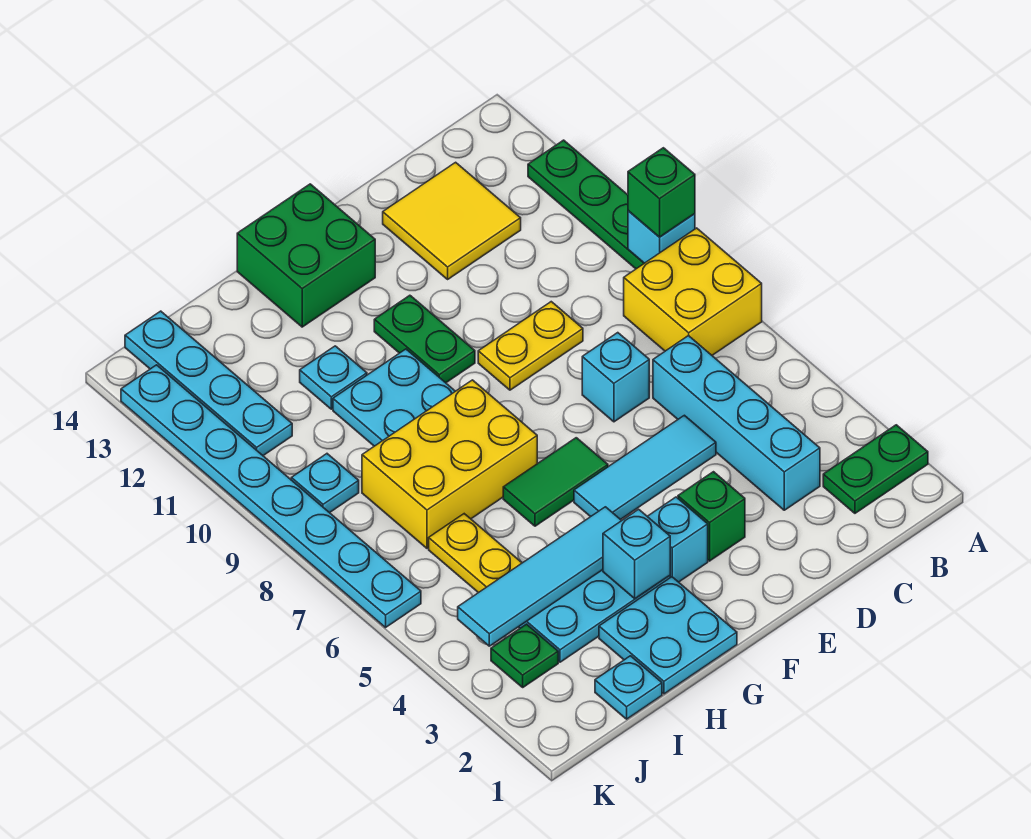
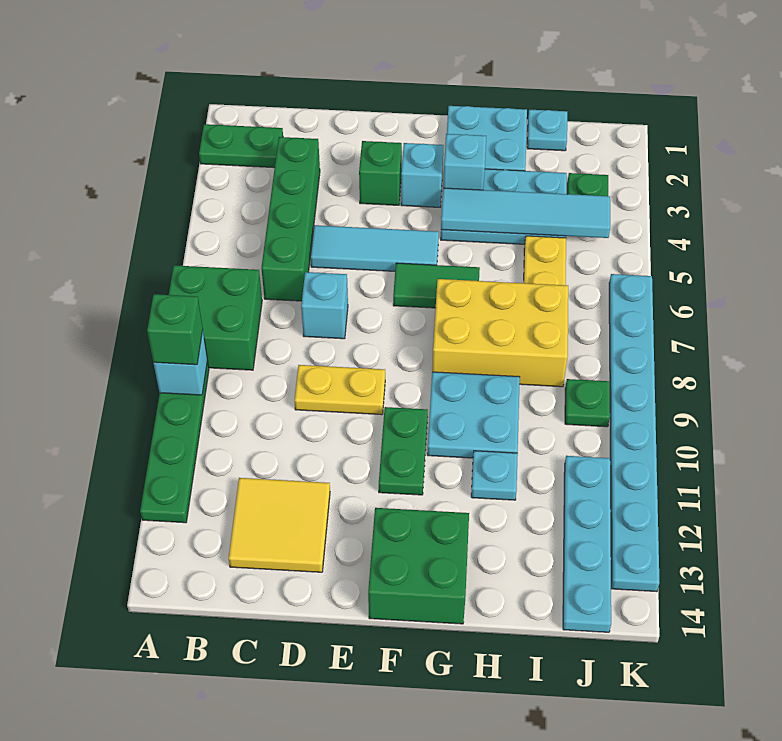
yellow brick A7:B8 level 1 -> green brick A7:B8 level 1
cyan brick C3:C6 level 1 -> green brick C3:C6 level 1
cyan plate J9 level 1 -> green plate J9 level 1

